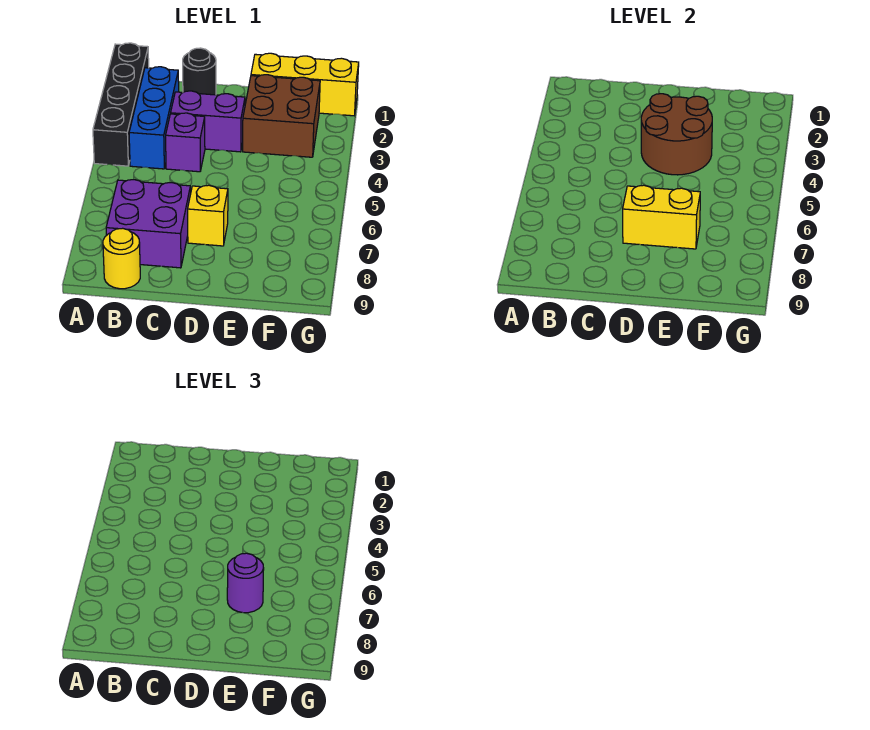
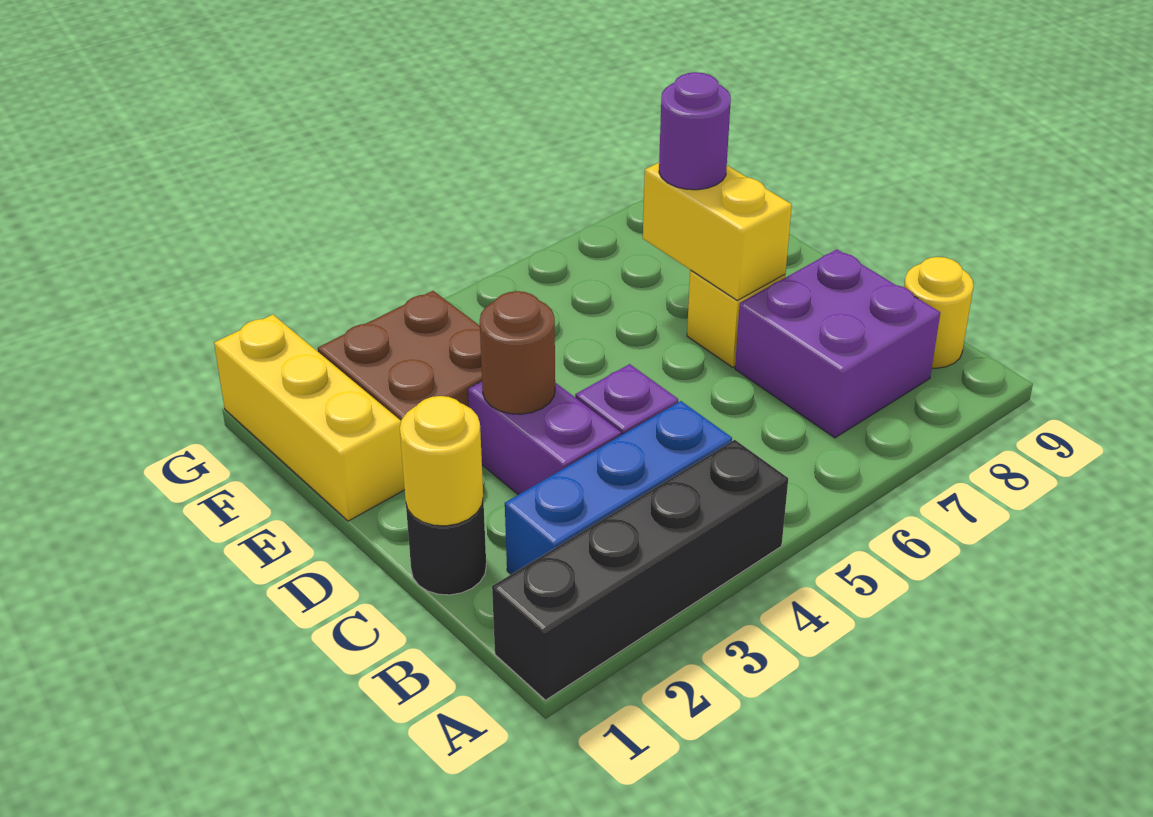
none -> yellow round brick C1 level 2
brown round brick D3:E4 level 2 -> brown round brick D3 level 2

